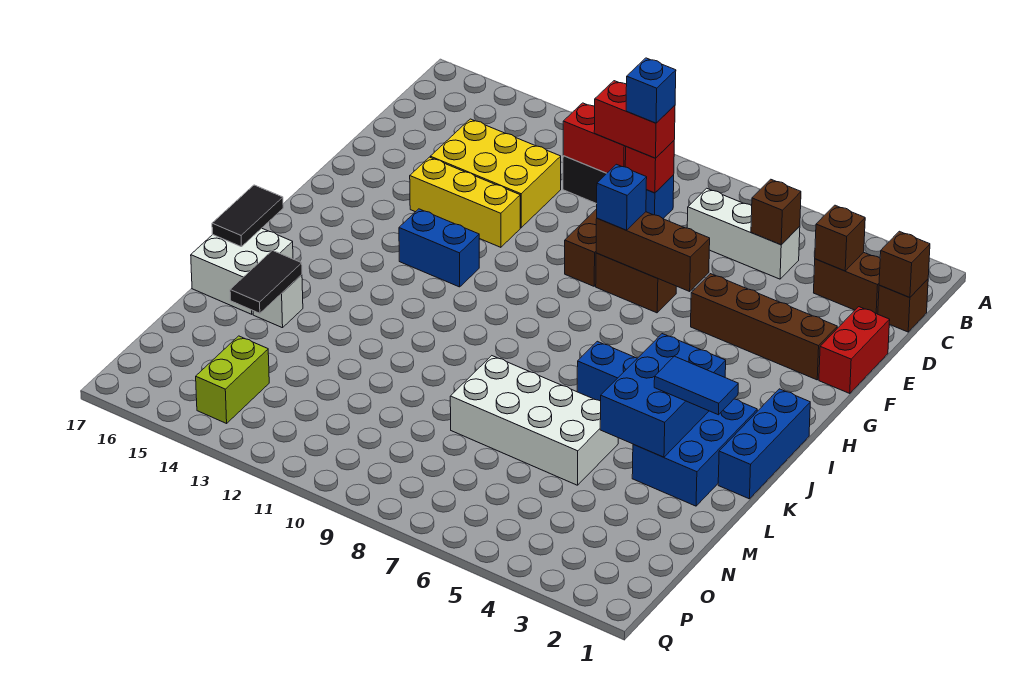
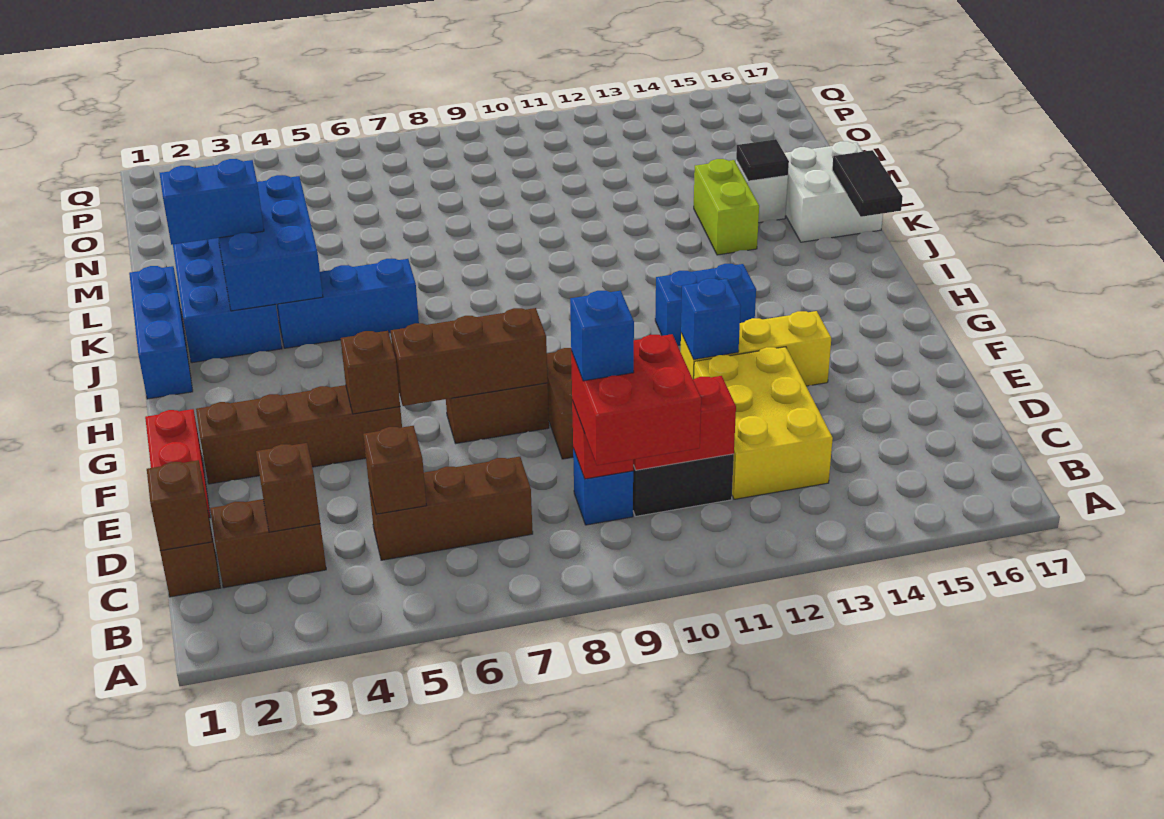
white brick C5:C7 level 1 -> brown brick C5:C7 level 1
red brick C9:C10 level 3 -> red brick B9:C10 level 3
yellow brick D12:E14 level 1 -> yellow brick C12:E13 level 1
none -> brown brick F5 level 2
blue brick F8 level 3 -> blue brick F12 level 2
blue tile K2:K3 level 3 -> blue brick K2:K3 level 3
white brick L5:M8 level 1 -> none
black tile L15:M15 level 2 -> black tile L15 level 2
lime brick O14:P14 level 1 -> lime brick K14:L14 level 1

